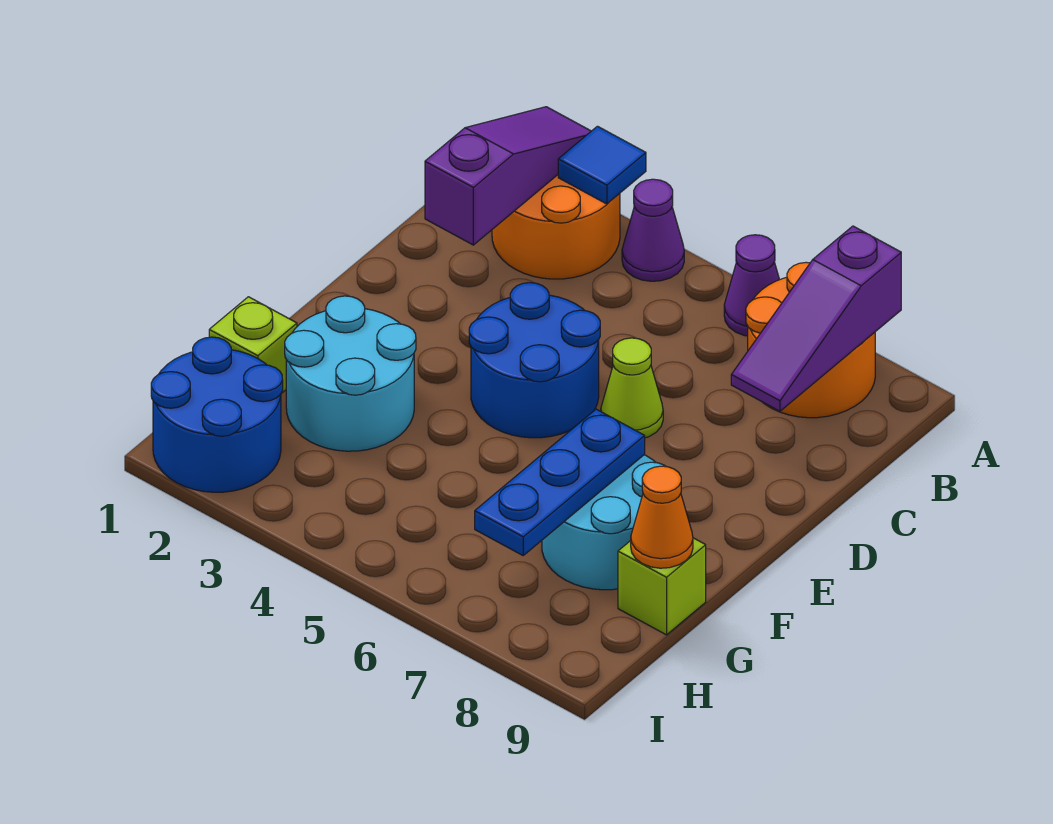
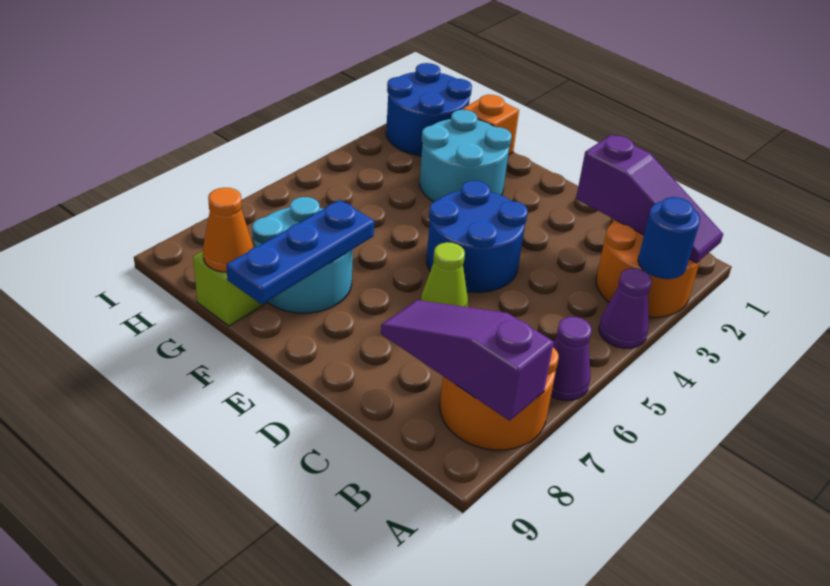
blue tile A3 level 2 -> blue round brick A3 level 2
blue plate F7:H7 level 2 -> blue plate F7:F9 level 2
lime brick G1 level 1 -> orange brick G1 level 1

